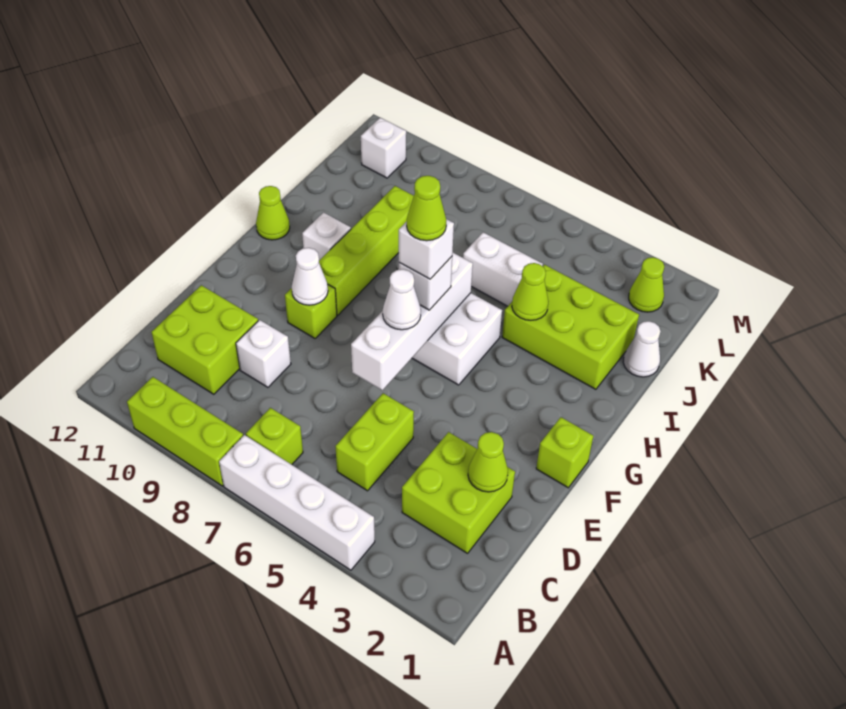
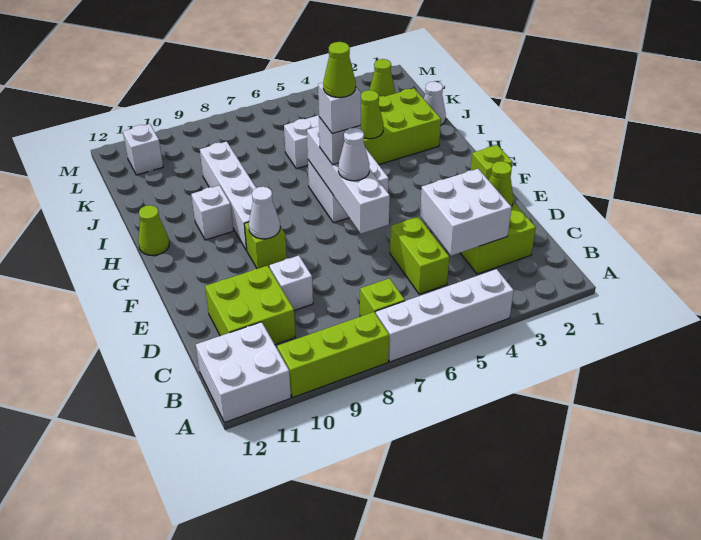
none -> white brick A11:B12 level 1
none -> white brick C3:D4 level 2
lime brick G9:J9 level 1 -> white brick G9:J9 level 1

